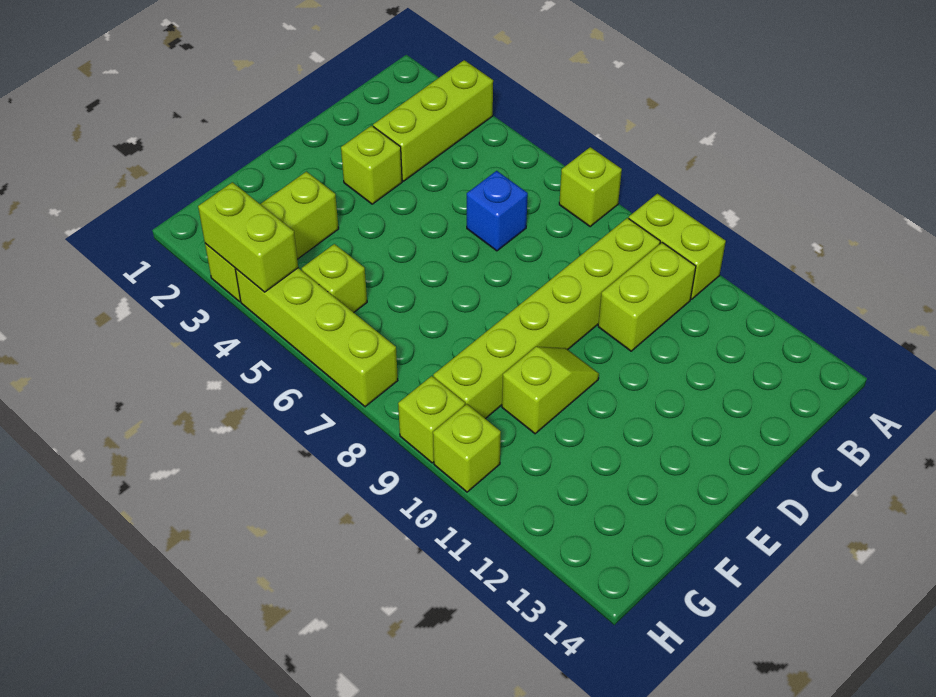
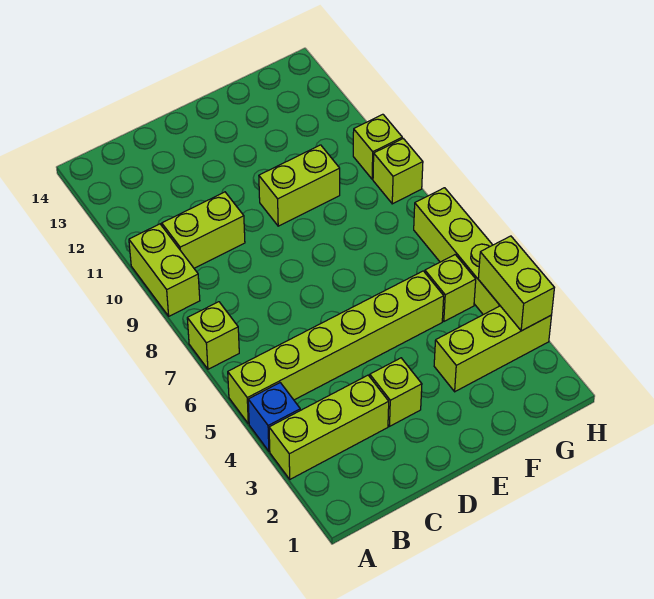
lime brick B9:G9 level 1 -> lime brick A5:F5 level 1
blue brick C6 level 1 -> blue brick A4 level 1
lime slope E10:F10 level 1 top F -> lime brick E10:F10 level 1

